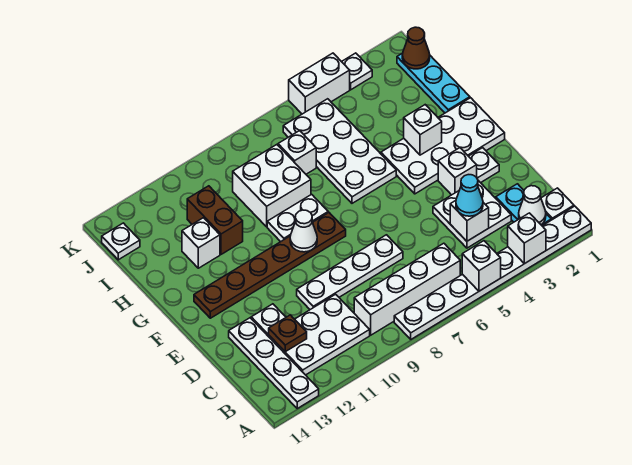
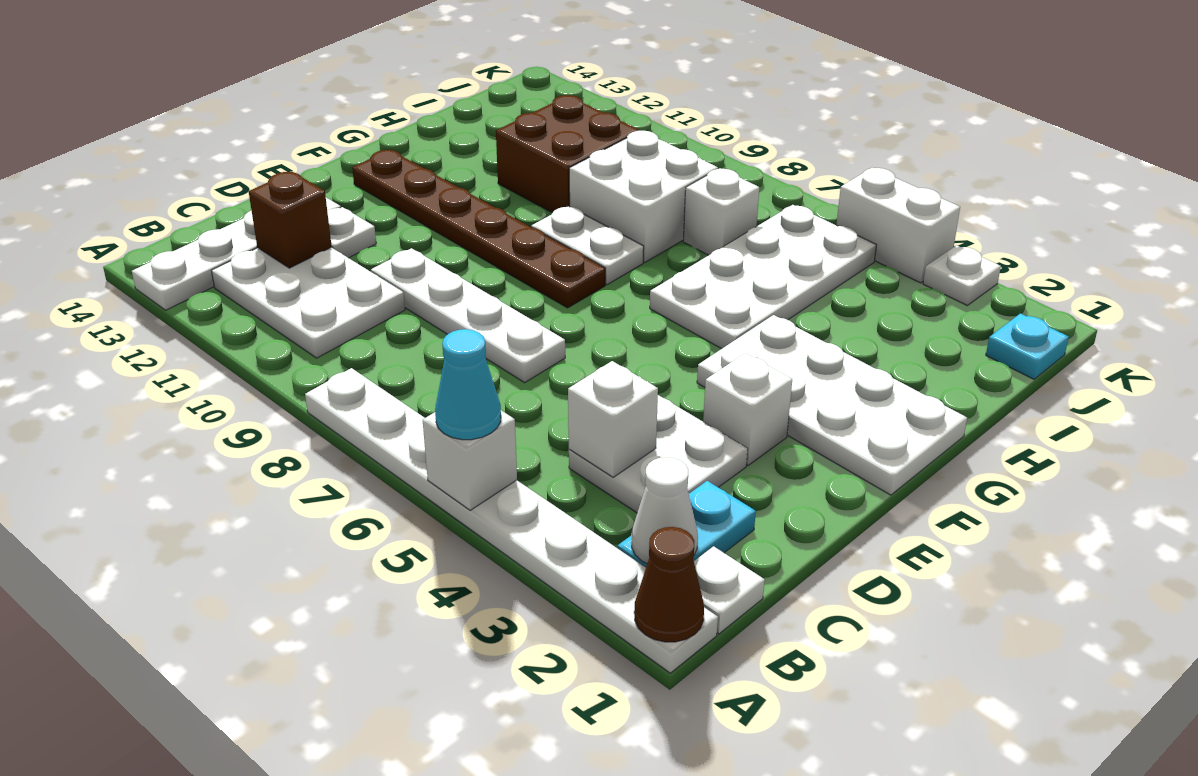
white brick A3 level 2 -> none
white brick B6:B9 level 1 -> none
cyan cone C4 level 3 -> cyan cone A5 level 3
brown plate C12 level 2 -> brown brick C12 level 2
white plate E2 level 1 -> none
white cone F9 level 2 -> none
white brick G3 level 2 -> none
cyan plate H1:J1 level 1 -> cyan plate J1 level 1
brown brick H11:I11 level 1 -> brown brick H10:I11 level 1
white brick H12 level 1 -> none
brown cone J1 level 2 -> brown cone A1 level 2
white plate J14 level 1 -> none

